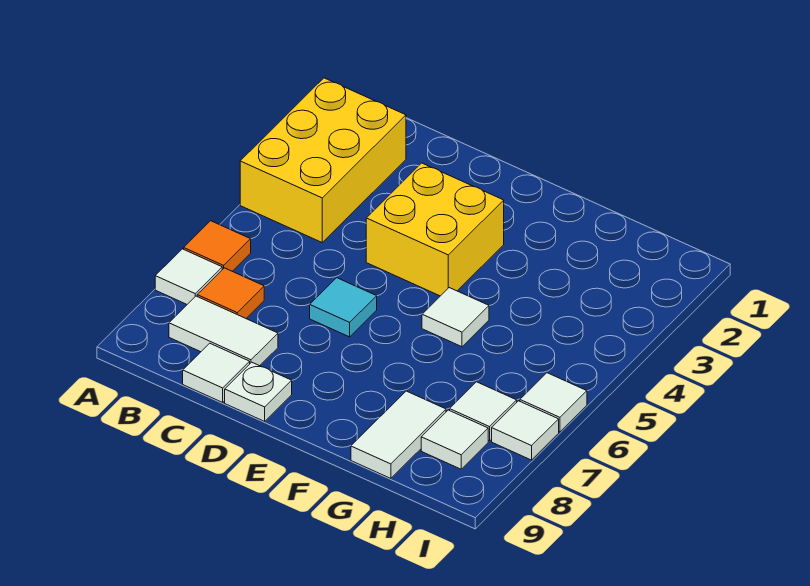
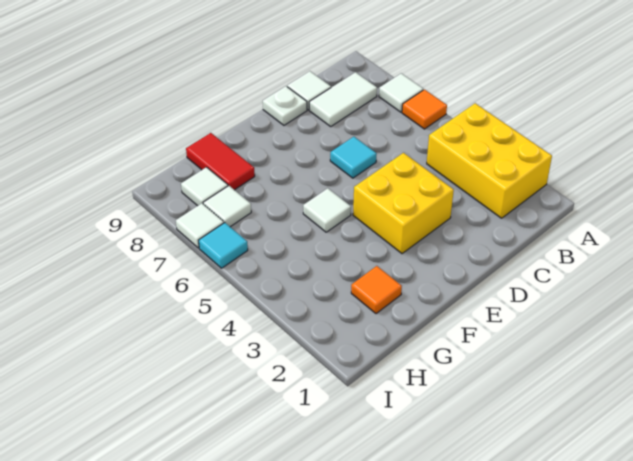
orange tile B7 level 1 -> orange tile G2 level 1
white tile G8:G9 level 1 -> red tile G8:G9 level 1
white tile I6 level 1 -> cyan tile I6 level 1

